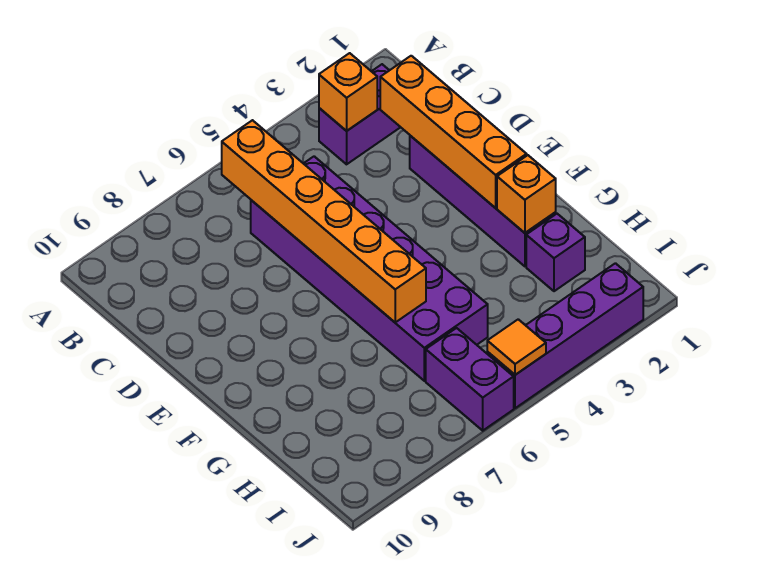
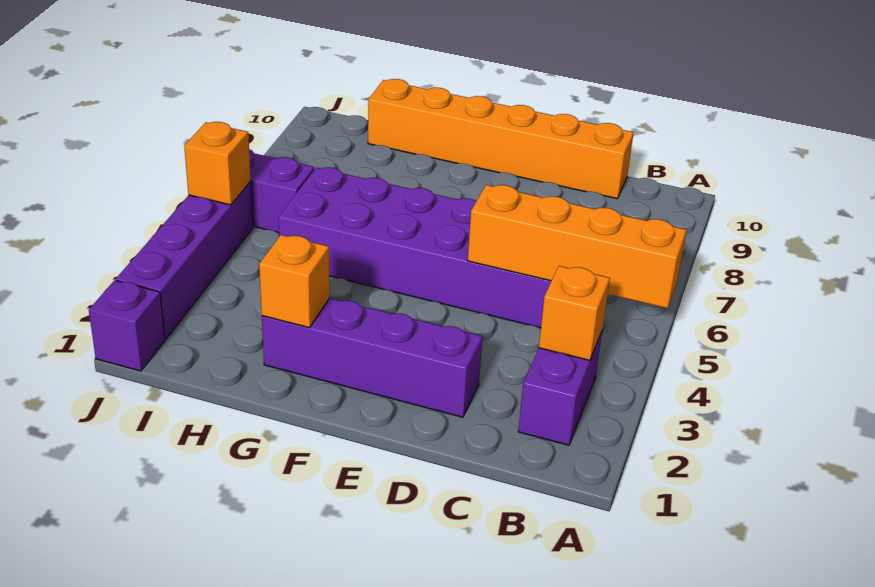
orange brick B6:G6 level 2 -> orange brick C10:H10 level 1
orange brick C2:F2 level 2 -> orange brick A5:D5 level 2
purple brick H2 level 1 -> purple brick J1 level 1
orange tile J5 level 2 -> orange brick J5 level 2

